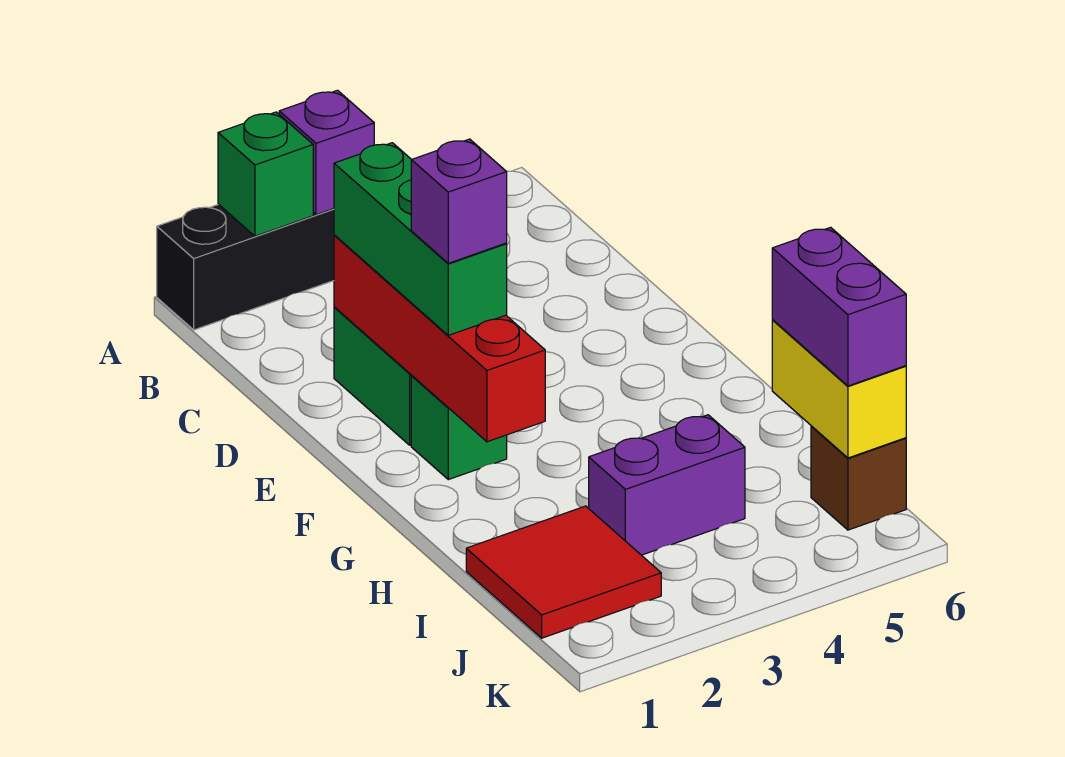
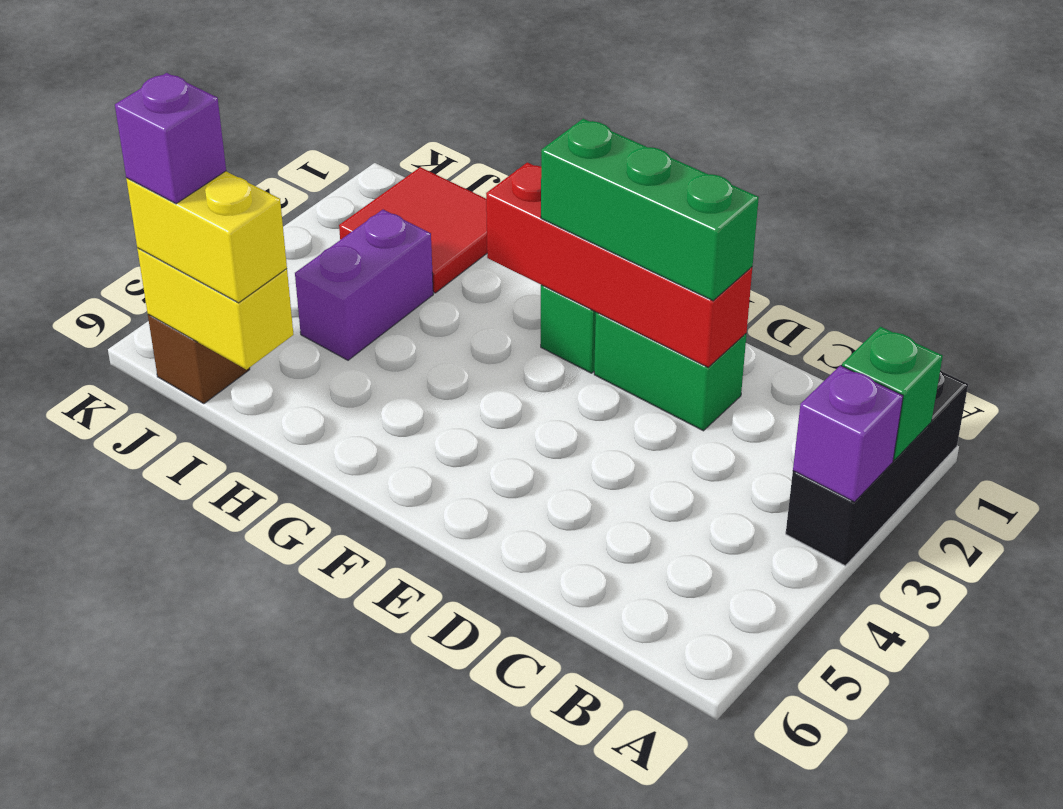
purple brick F2 level 4 -> purple brick J6 level 4
purple brick I6:J6 level 3 -> yellow brick I6:J6 level 3

